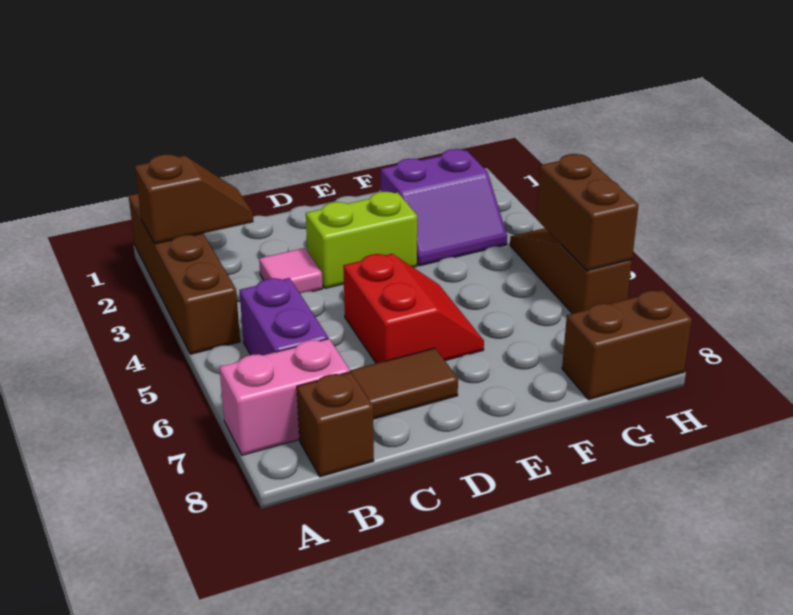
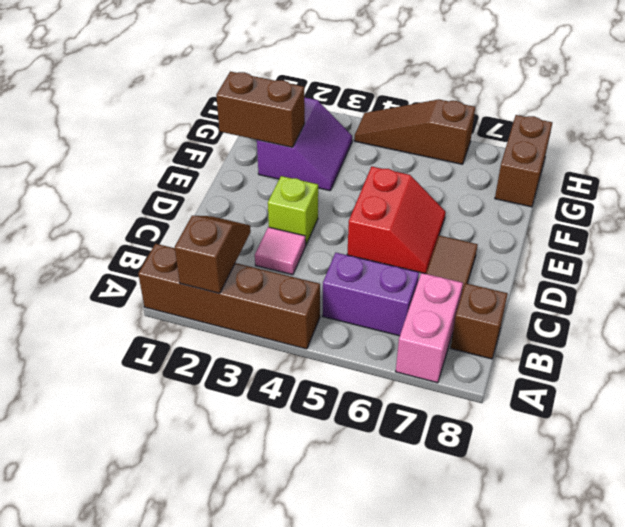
lime brick D3:E3 level 1 -> lime brick D3 level 1
red slope D5:E6 level 1 top D -> red slope D5:E6 level 1 top 5
brown brick H5:H6 level 2 -> brown brick F1:F2 level 2

